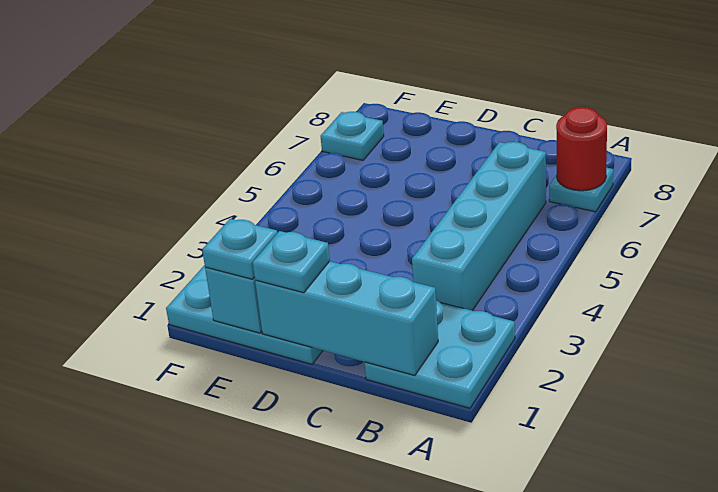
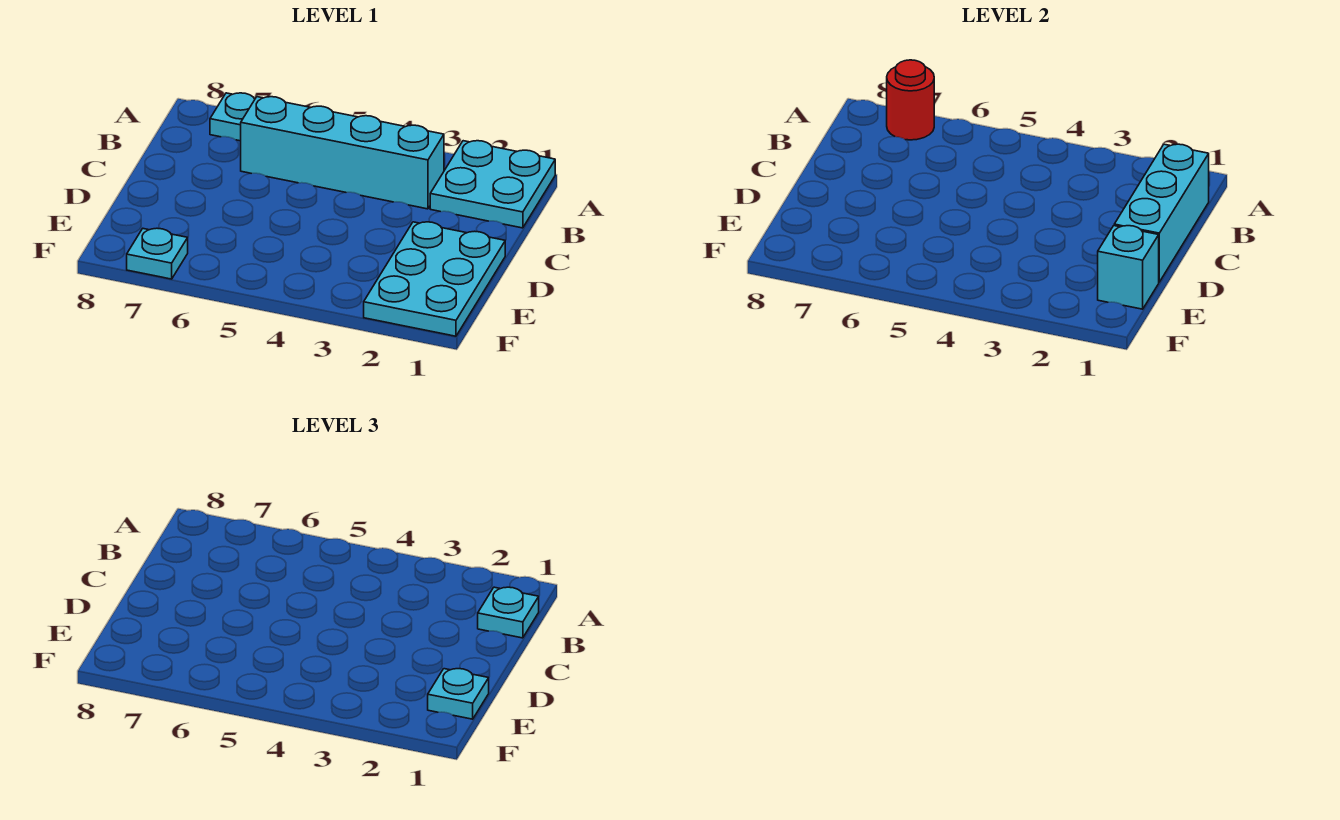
cyan plate D1 level 3 -> cyan plate B1 level 3

